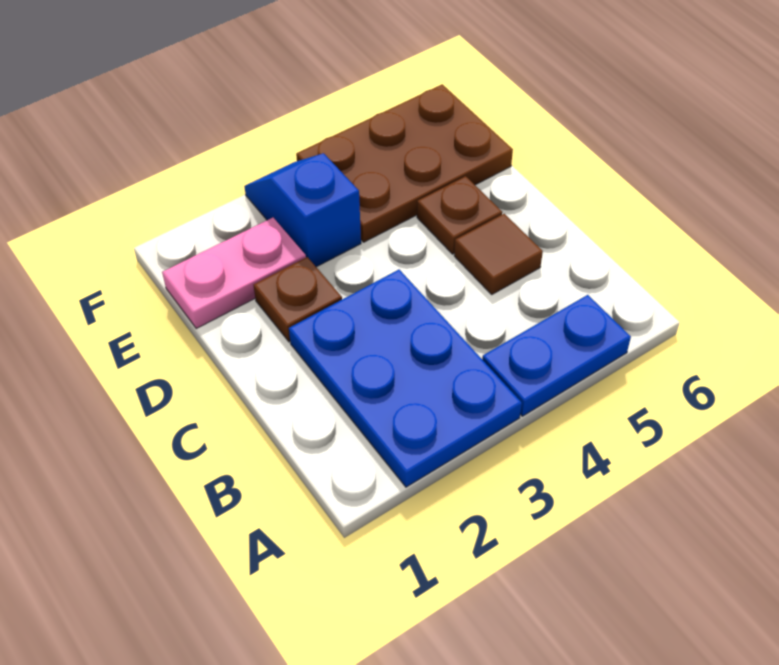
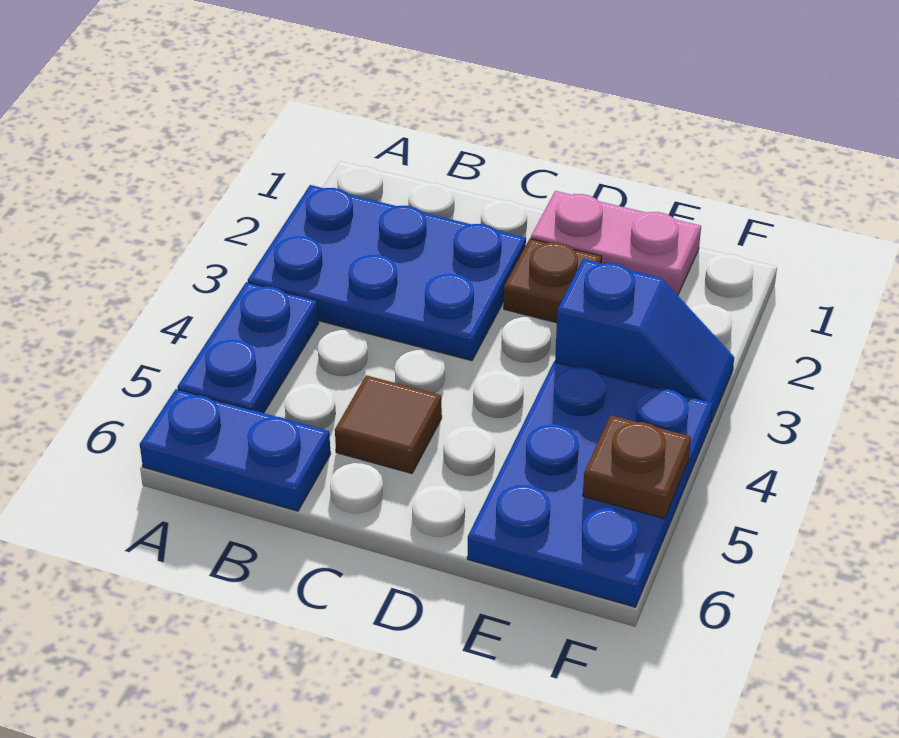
none -> blue plate A6:B6 level 1
brown plate D5 level 1 -> brown plate F5 level 2
pink plate E1:E2 level 1 -> pink plate D1:E1 level 1
brown plate E4:F6 level 1 -> blue plate E4:F6 level 1

